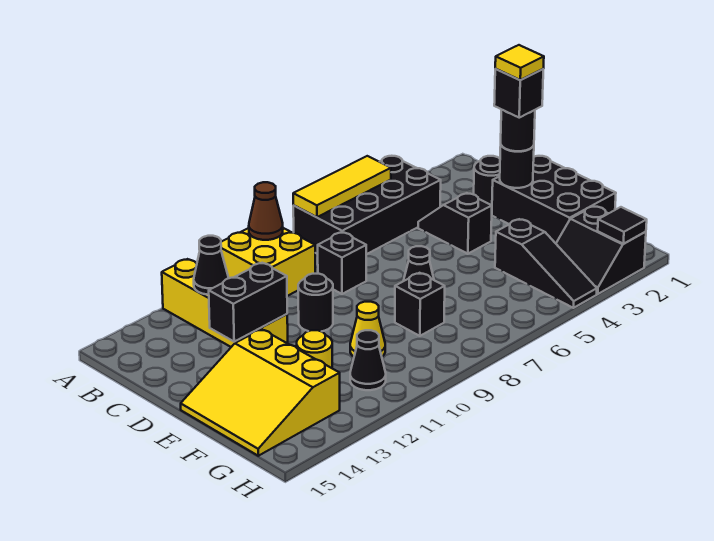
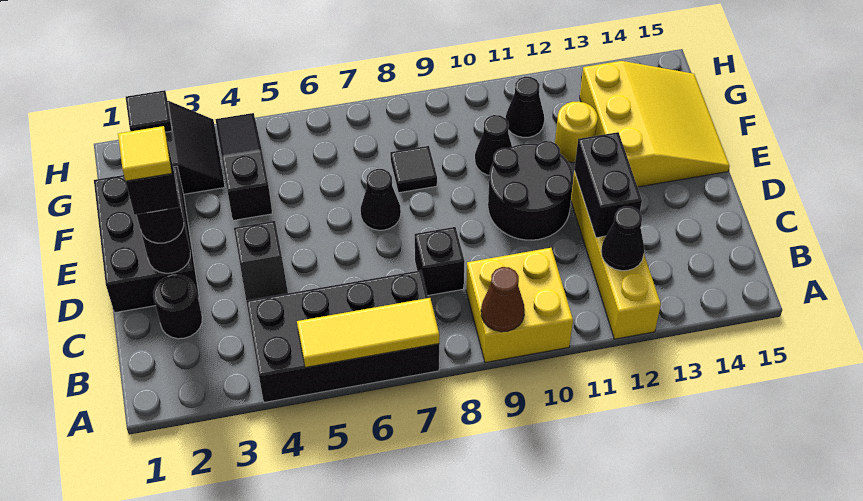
black round brick D10 level 1 -> black round brick D10:E11 level 1
black brick D12:D13 level 2 -> black brick C12:D12 level 2
black brick F8 level 1 -> black tile F8 level 1
yellow cone F10 level 1 -> black cone F10 level 1

